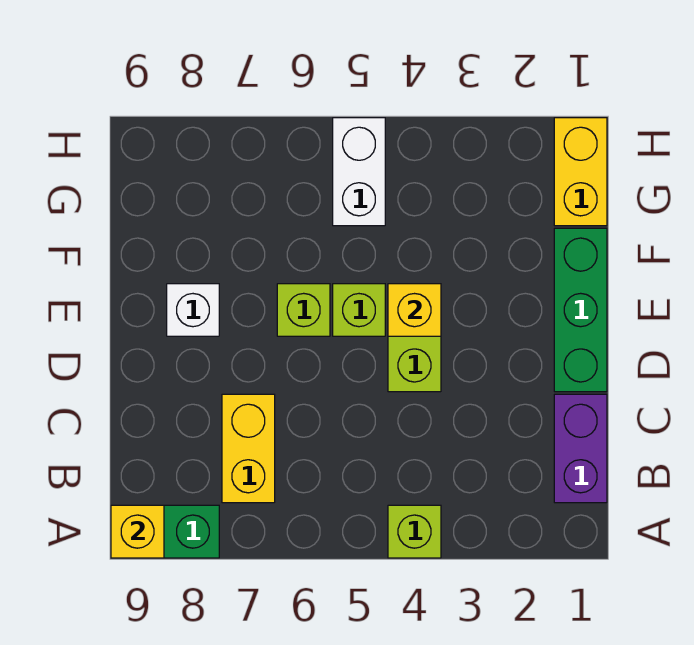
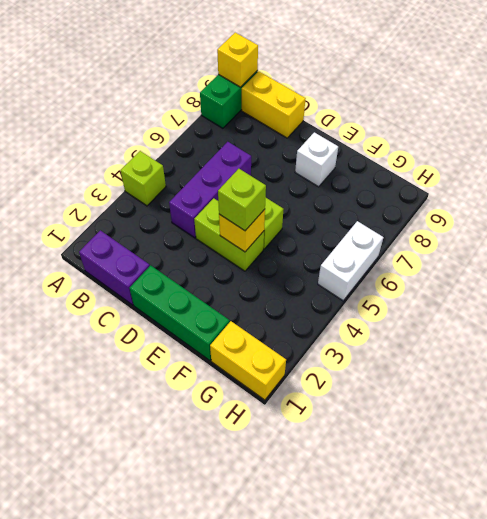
yellow brick B7:C7 level 1 -> yellow brick B9:C9 level 1
none -> purple brick C4:C6 level 1
lime brick E6 level 1 -> lime brick E4 level 3
white brick G5:H5 level 1 -> white brick H5:H6 level 1

